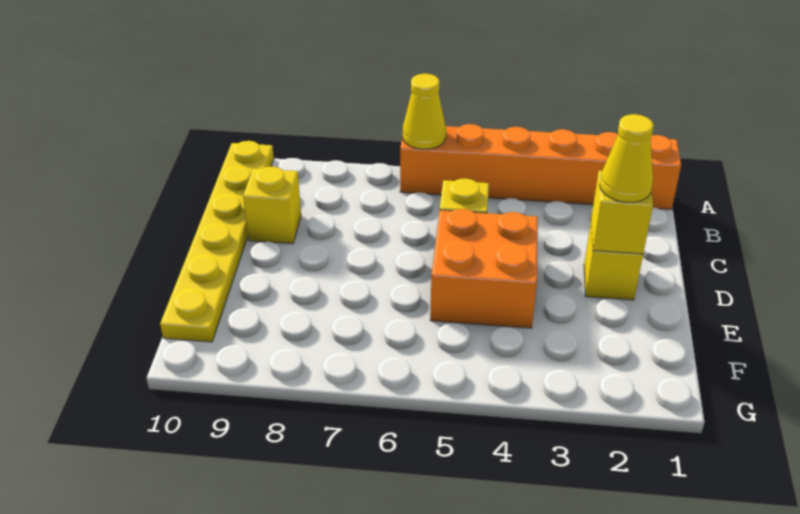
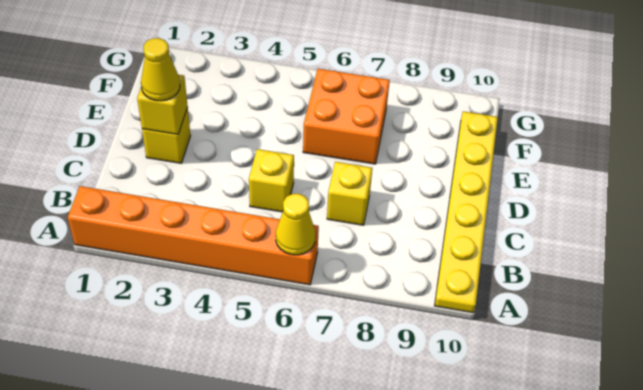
yellow brick C9 level 1 -> yellow brick C7 level 1
orange brick D4:E5 level 1 -> orange brick E6:F7 level 1

